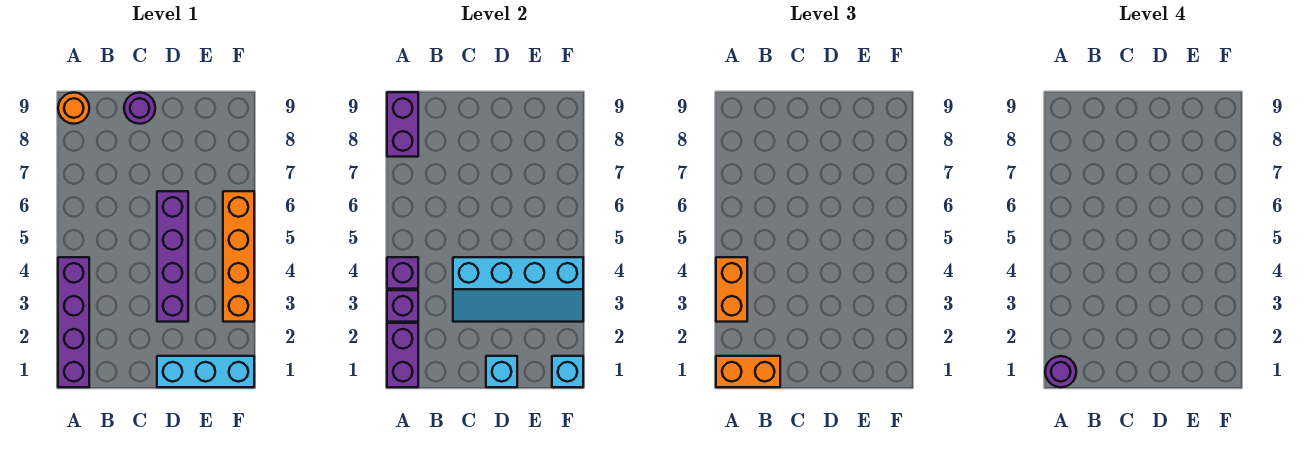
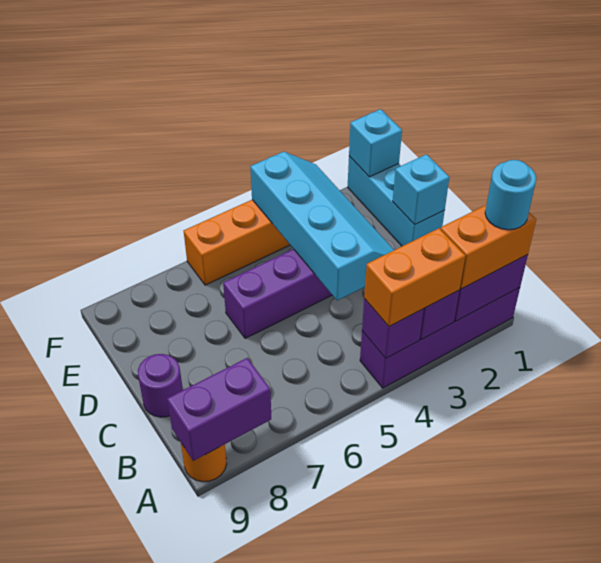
orange brick A1:B1 level 3 -> orange brick A1:A2 level 3
purple round brick A1 level 4 -> cyan round brick A1 level 4

